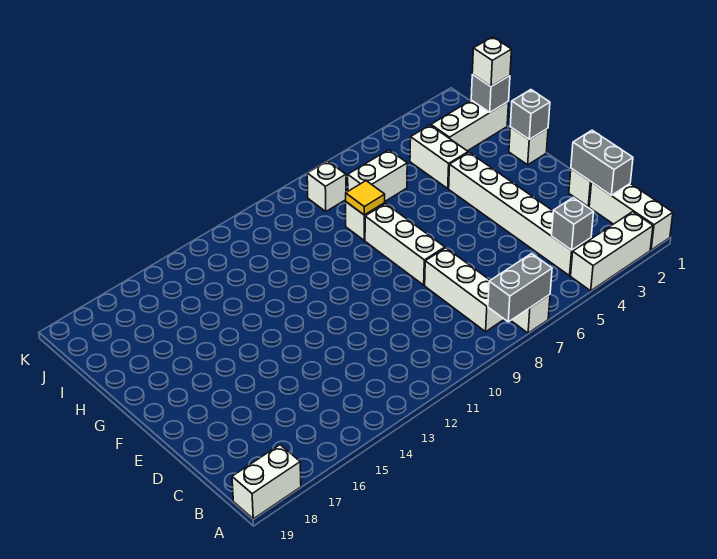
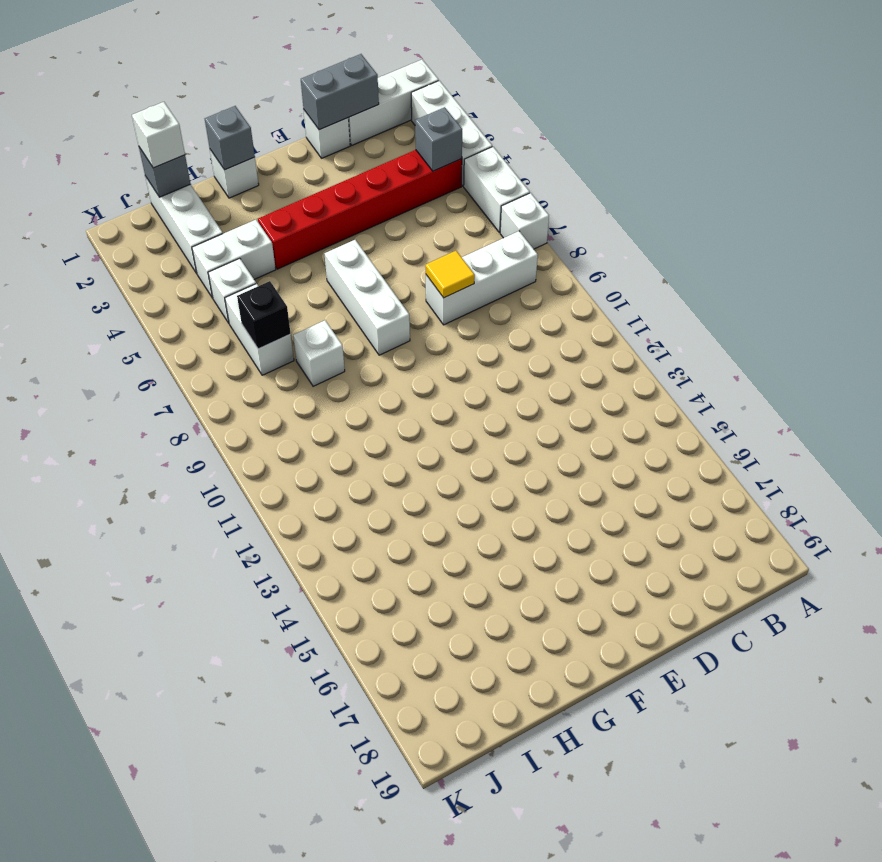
grey brick A7:A8 level 2 -> none
white brick A18:A19 level 1 -> white brick A5:A6 level 1
white brick B4:G4 level 1 -> red brick B4:G4 level 1
white brick E8:G8 level 1 -> white brick F6:F8 level 1
yellow tile H8 level 2 -> yellow tile D8 level 2
none -> black brick I7 level 2
white brick J8 level 1 -> white brick I5 level 1

